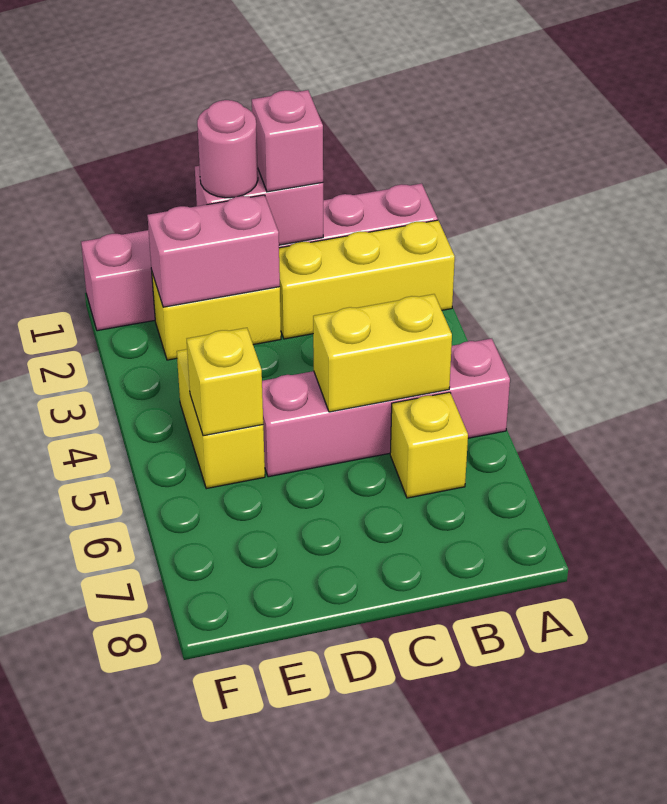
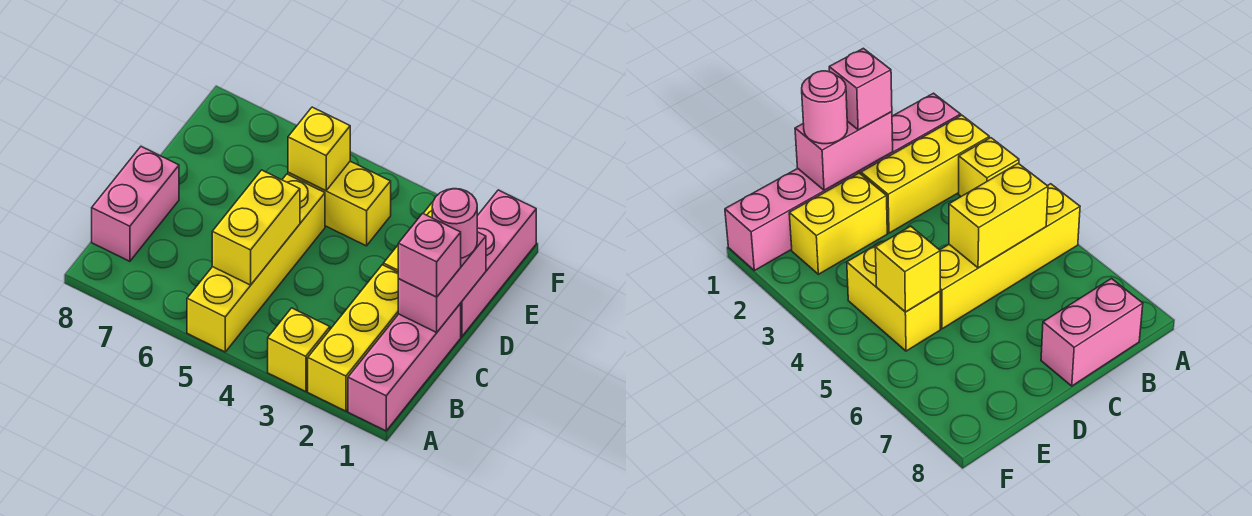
pink brick A5:D5 level 1 -> yellow brick A5:D5 level 1
yellow brick B6 level 1 -> yellow brick A3 level 1
pink brick D2:E2 level 2 -> pink brick B8:C8 level 1

